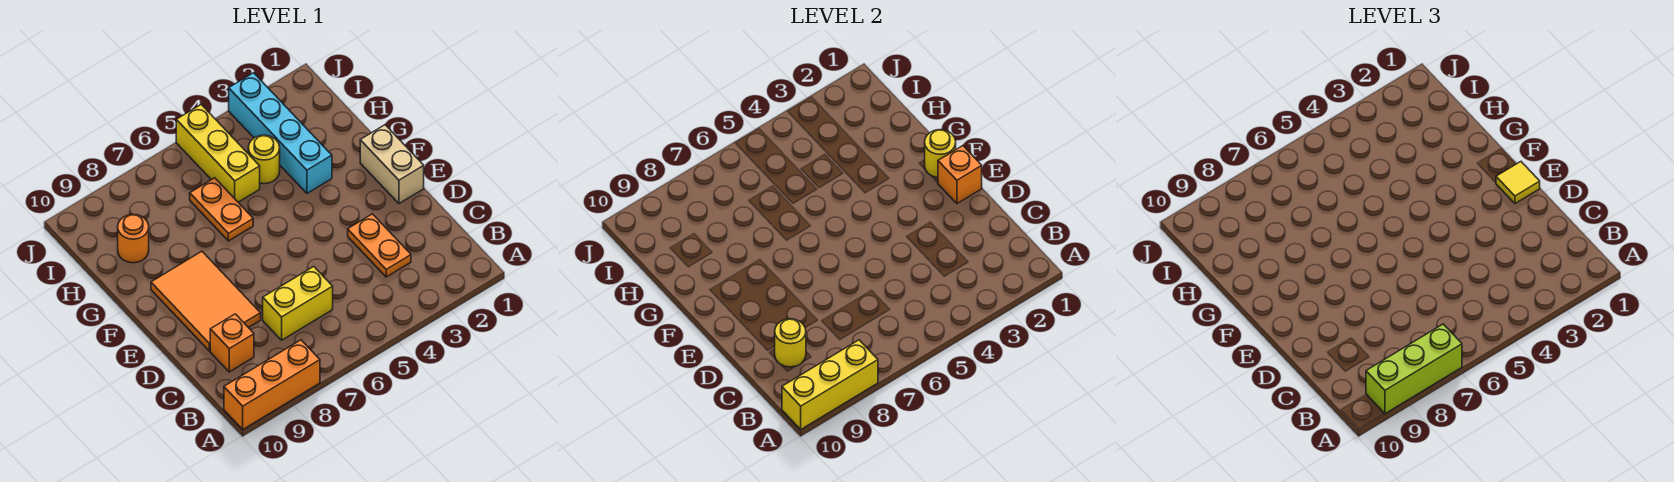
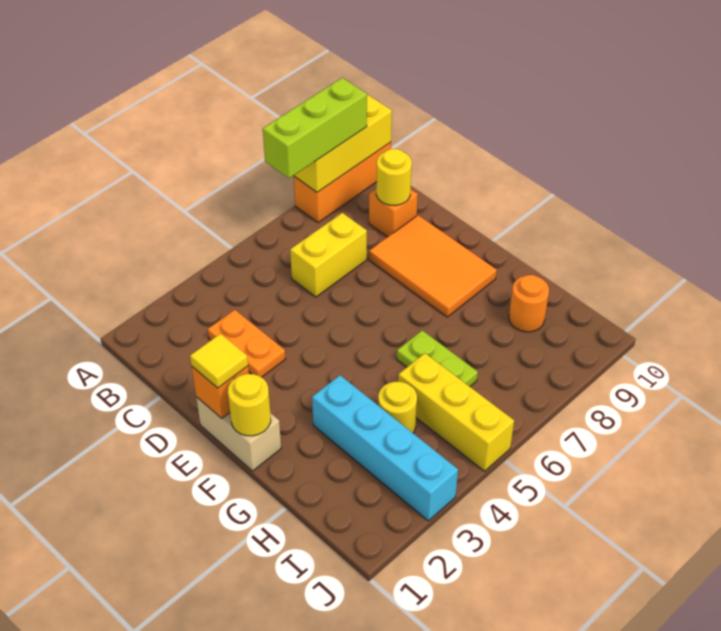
orange plate G6:H6 level 1 -> lime plate G6:H6 level 1

